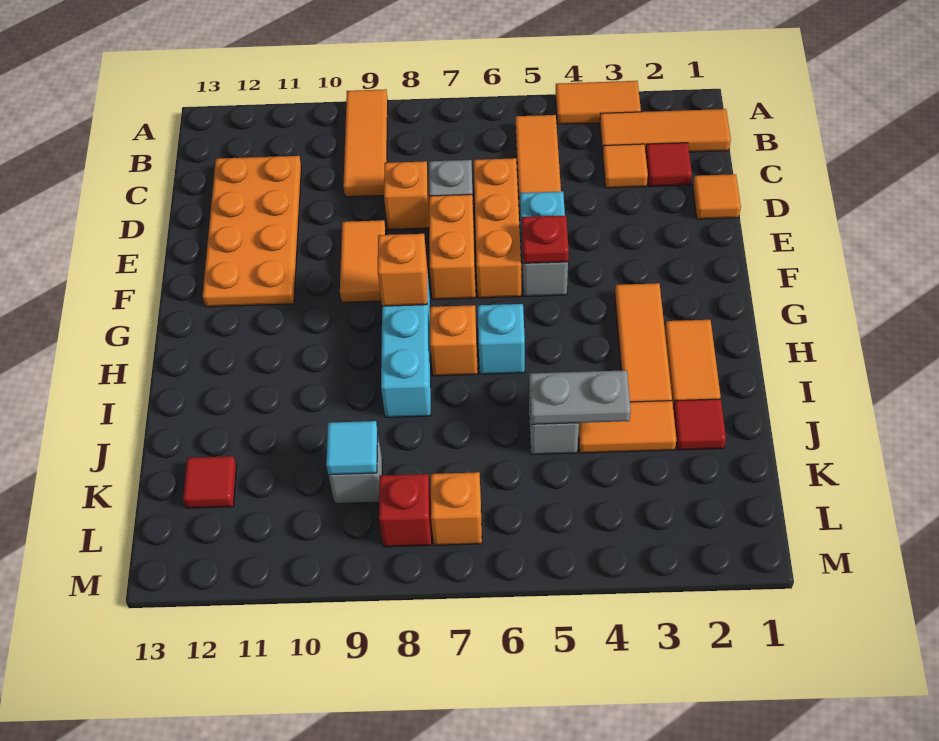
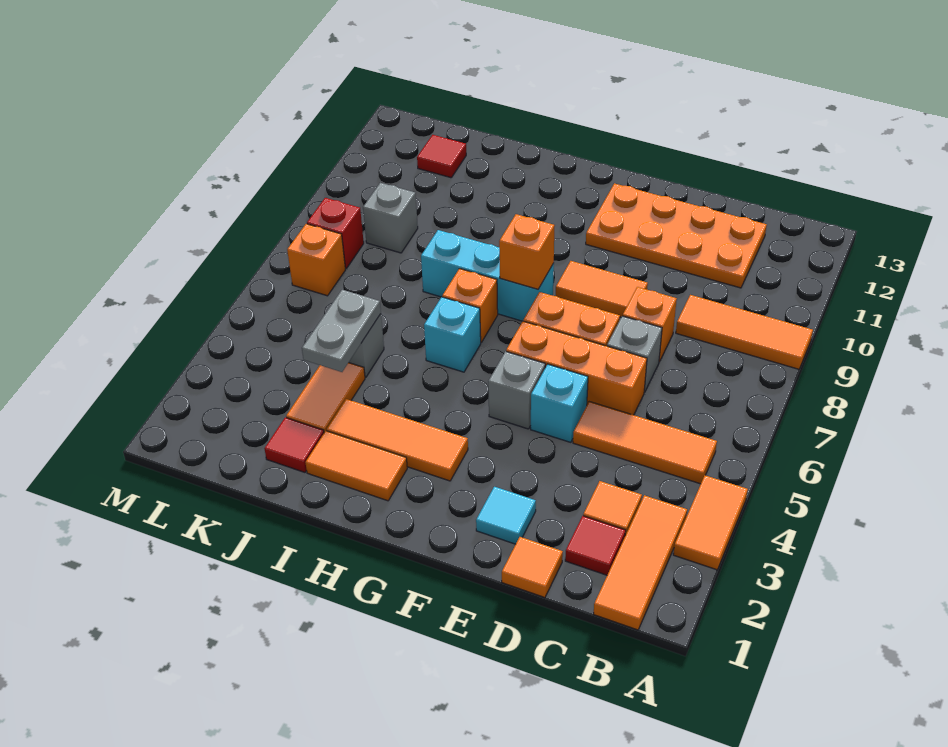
red plate F5 level 2 -> none
cyan tile K9 level 2 -> cyan tile E2 level 1

